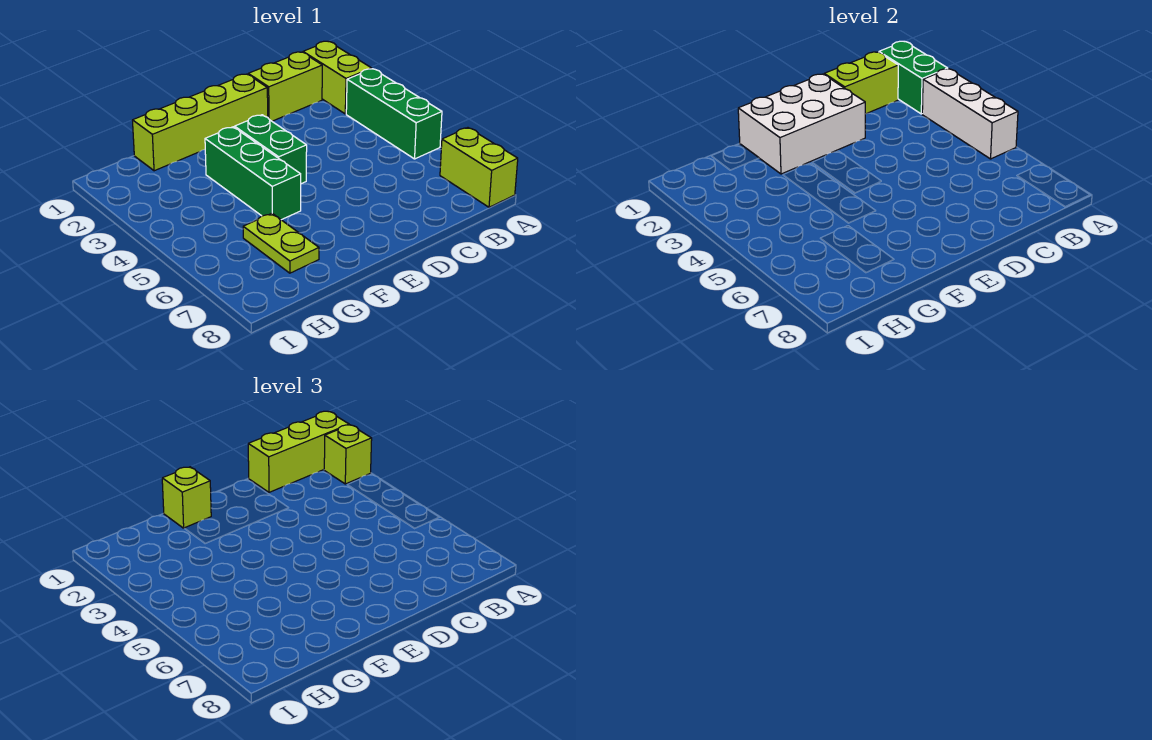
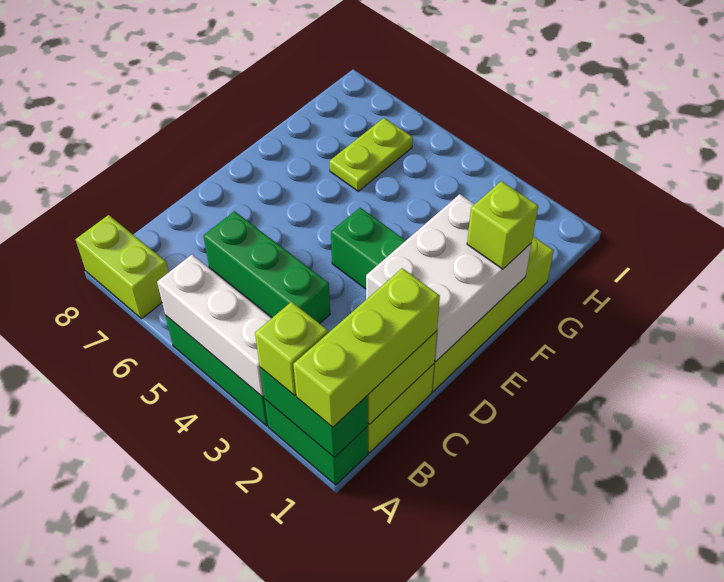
lime brick A1:A2 level 1 -> green brick A1:A2 level 1
green brick F3:F5 level 1 -> green brick C4:C6 level 1
lime plate G6:G7 level 1 -> lime plate G6:H6 level 1

